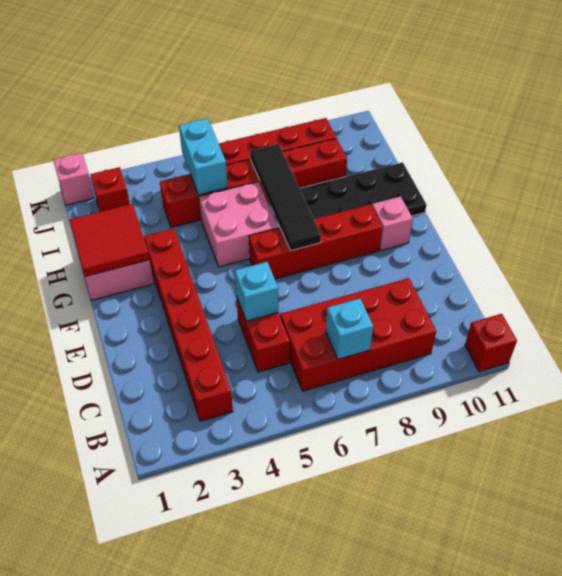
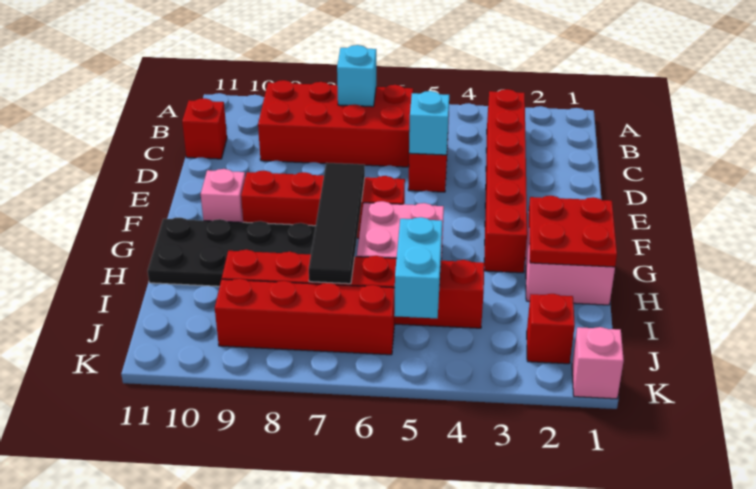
red brick A11 level 1 -> red brick C11 level 1
red tile G1:H2 level 2 -> red plate G1:H2 level 2

